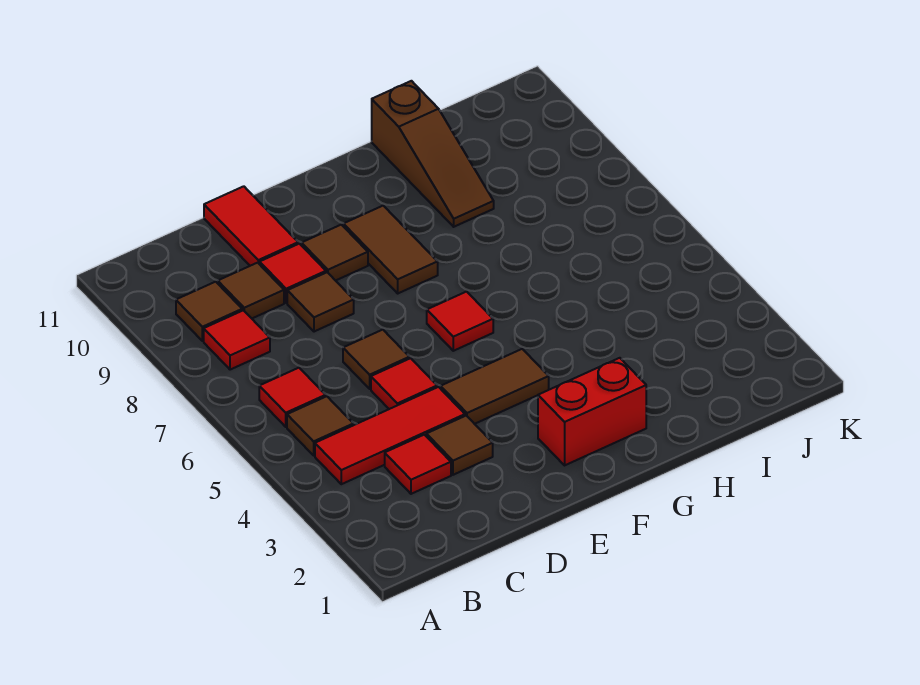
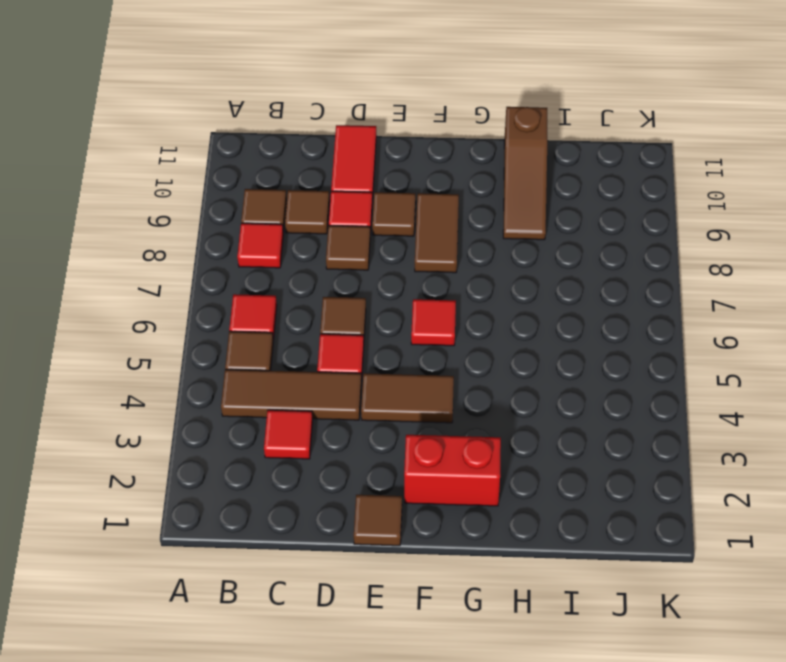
red tile B4:D4 level 1 -> brown tile B4:D4 level 1
brown tile D3 level 1 -> brown tile E1 level 1

